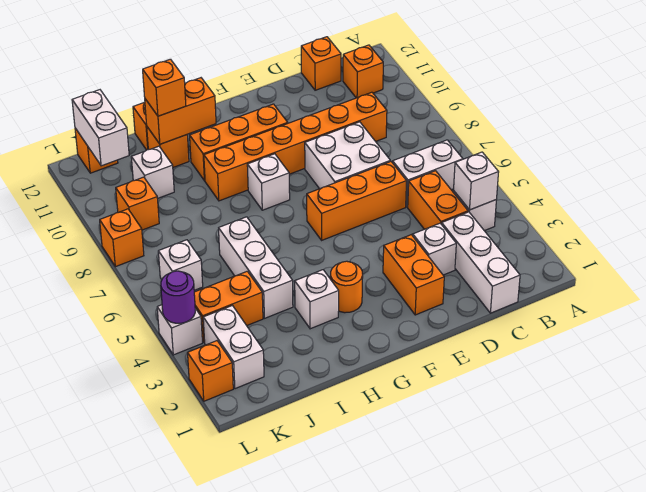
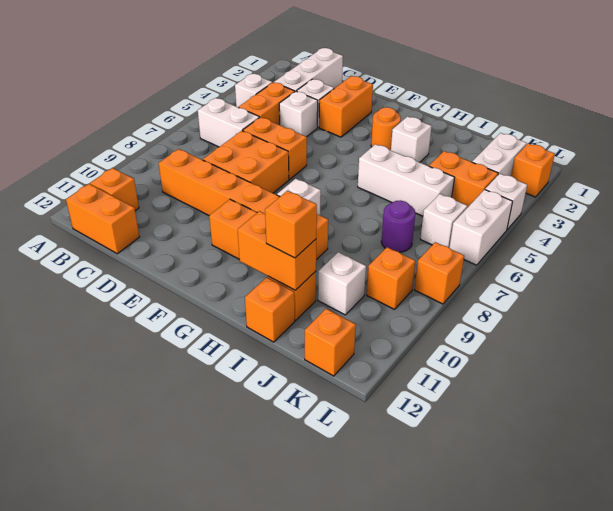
white brick B4 level 2 -> white brick D4 level 1
orange brick C12 level 1 -> orange brick B12:C12 level 1
orange brick D6:F6 level 1 -> orange brick D6:E6 level 1
white brick D7:E8 level 1 -> orange brick D7:E8 level 1
white brick I4:I6 level 1 -> white brick H5:J5 level 1
white brick K11:K12 level 2 -> white brick L5:L6 level 1
purple round brick L4 level 2 -> purple round brick J7 level 1

